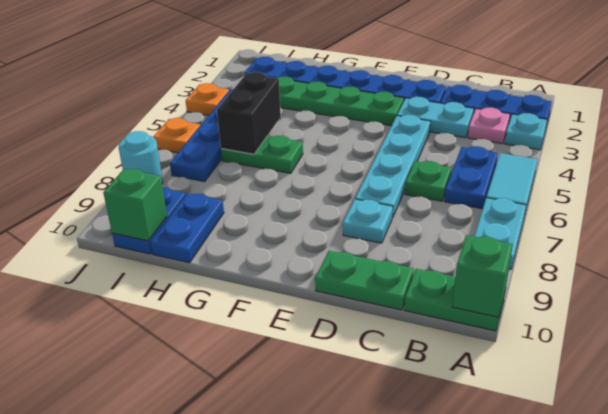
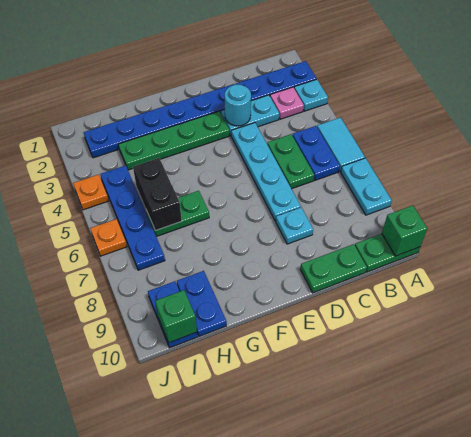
green plate C6 level 1 -> green plate C5:C6 level 1
cyan round brick J8 level 1 -> cyan round brick D3 level 2

